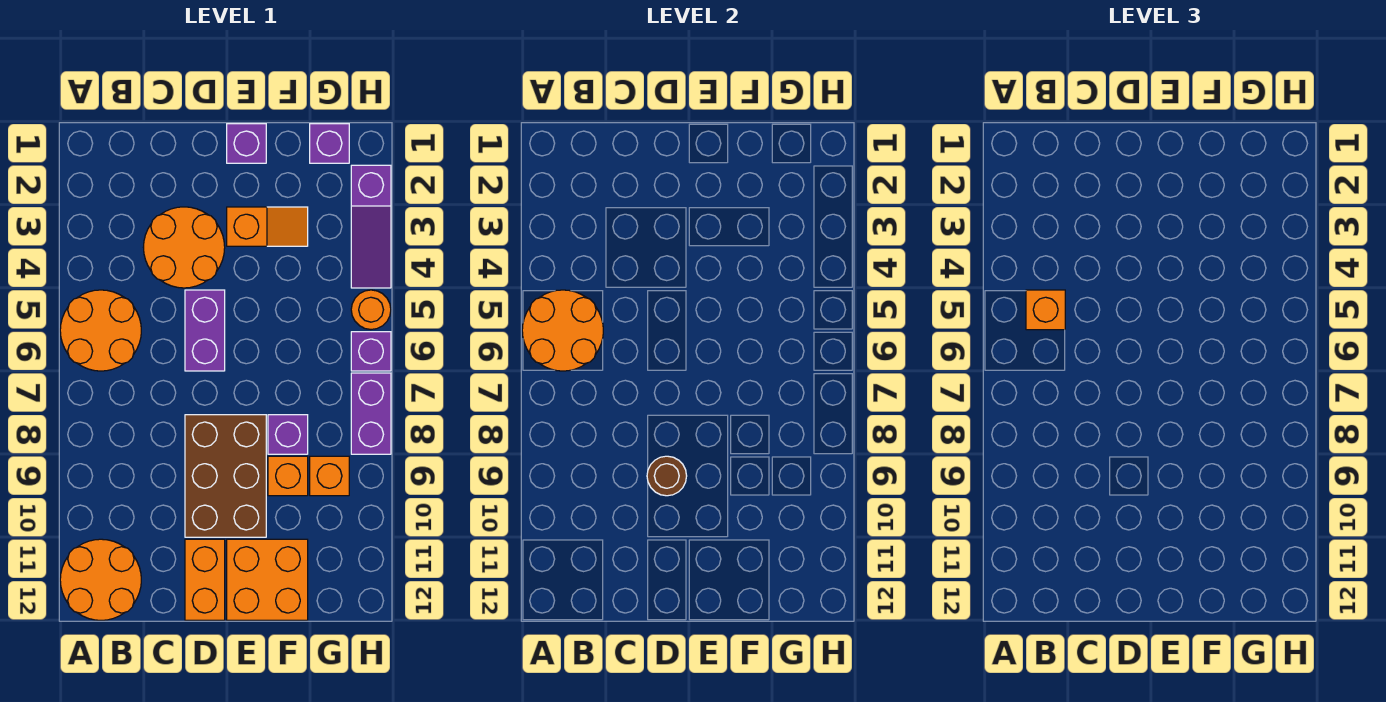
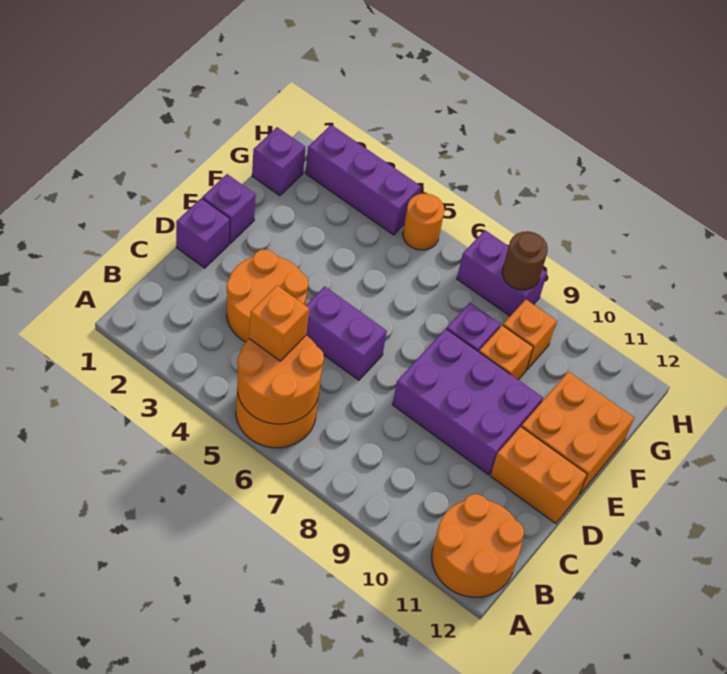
brown brick D8:E10 level 1 -> purple brick D8:E10 level 1
brown round brick D9 level 2 -> brown round brick H8 level 2
orange slope E3:F3 level 1 top E -> none
purple slope H2:H4 level 1 top 2 -> purple brick H2:H4 level 1
purple brick H6 level 1 -> purple brick D1 level 1

